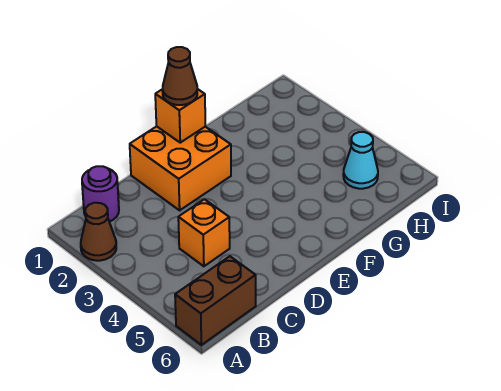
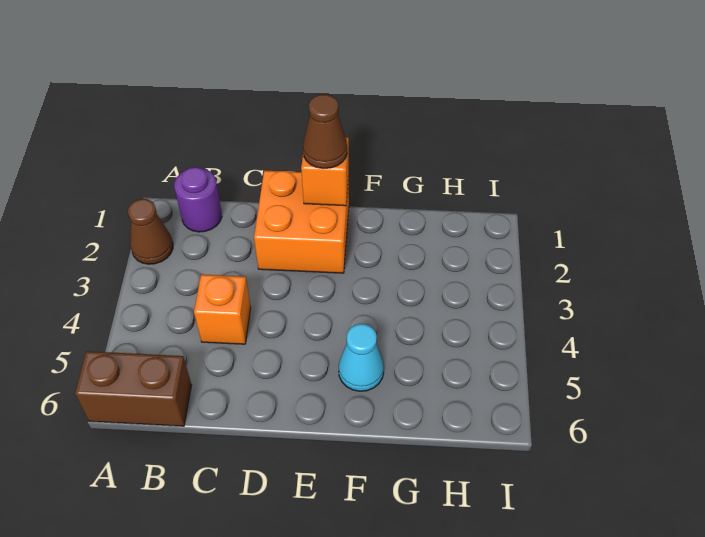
cyan cone H5 level 1 -> cyan cone F5 level 1

